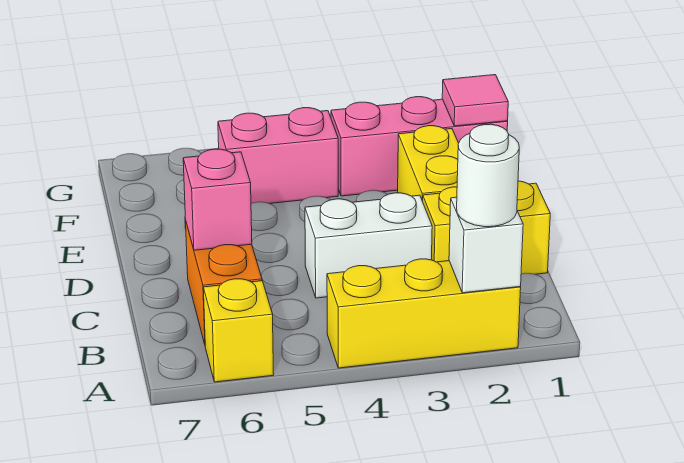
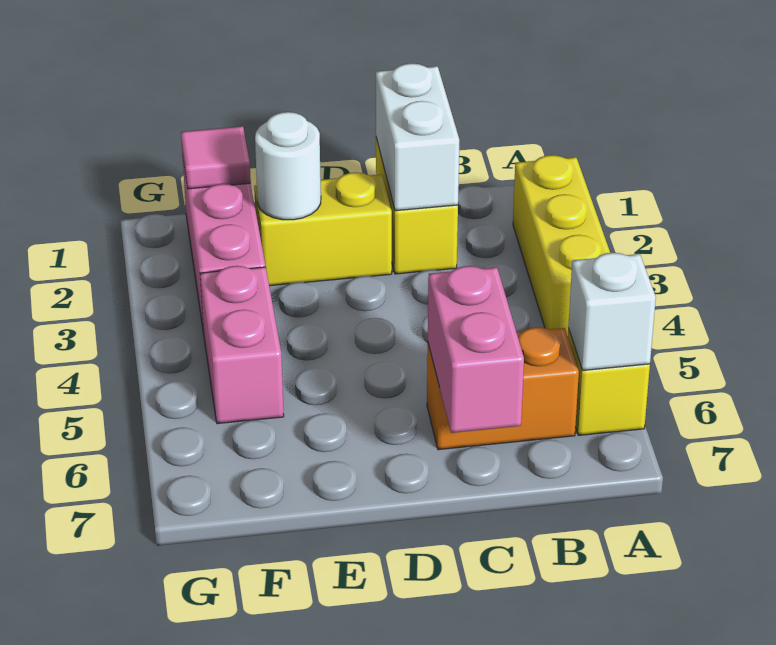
white brick A2 level 2 -> white brick A6 level 2
white round brick A2 level 3 -> white round brick E2 level 2
white brick C3:C4 level 1 -> white brick C1:C2 level 2
pink brick C6 level 2 -> pink brick C6:C7 level 2

